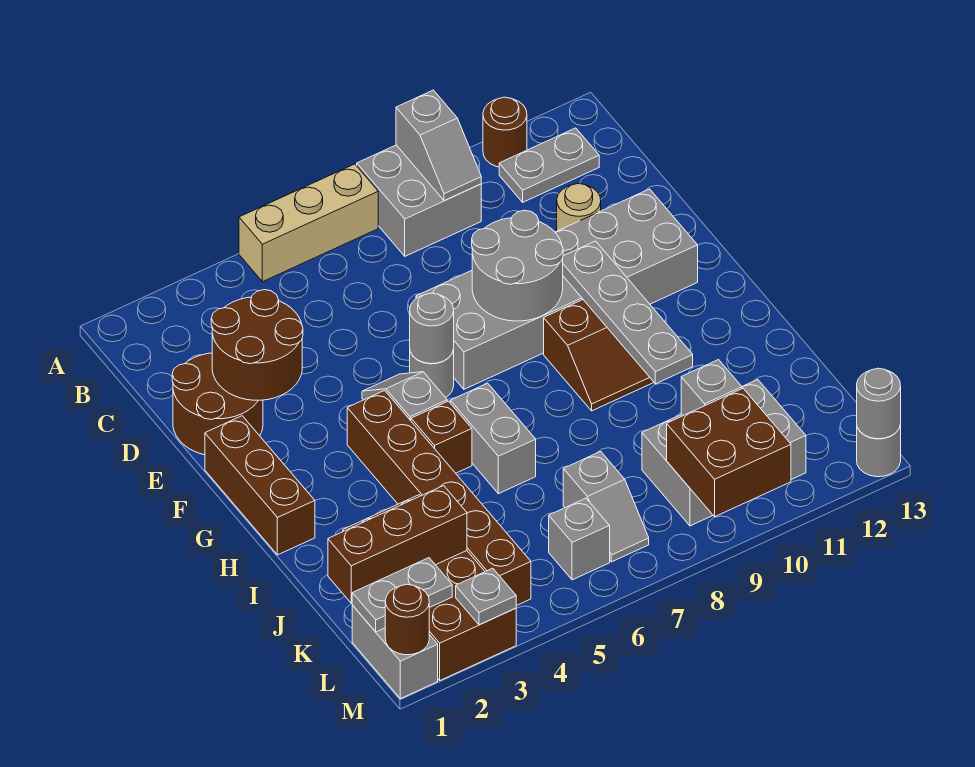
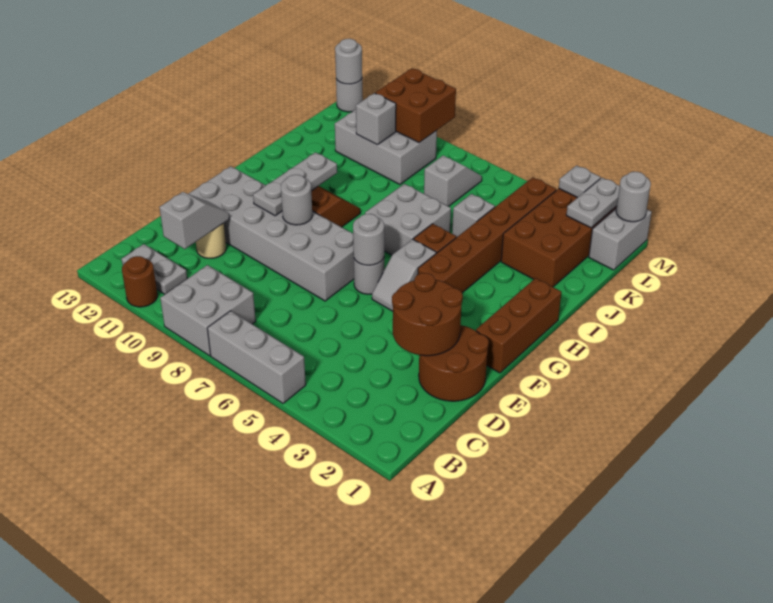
tan brick A5:A7 level 1 -> grey brick A5:A7 level 1
grey slope A9:B9 level 2 top A -> grey slope C11:D11 level 2 top C
grey round brick E8:F9 level 2 -> grey round brick F9 level 2
grey plate F10:I10 level 2 -> grey plate F10:H10 level 2
grey brick H6:I6 level 1 -> grey brick H6:I7 level 1
brown brick K1:K3 level 2 -> none
grey plate L1:L2 level 2 -> grey plate L2:M2 level 2
grey brick L6 level 1 -> grey brick J5 level 1
brown round brick M1 level 2 -> grey round brick M1 level 2

